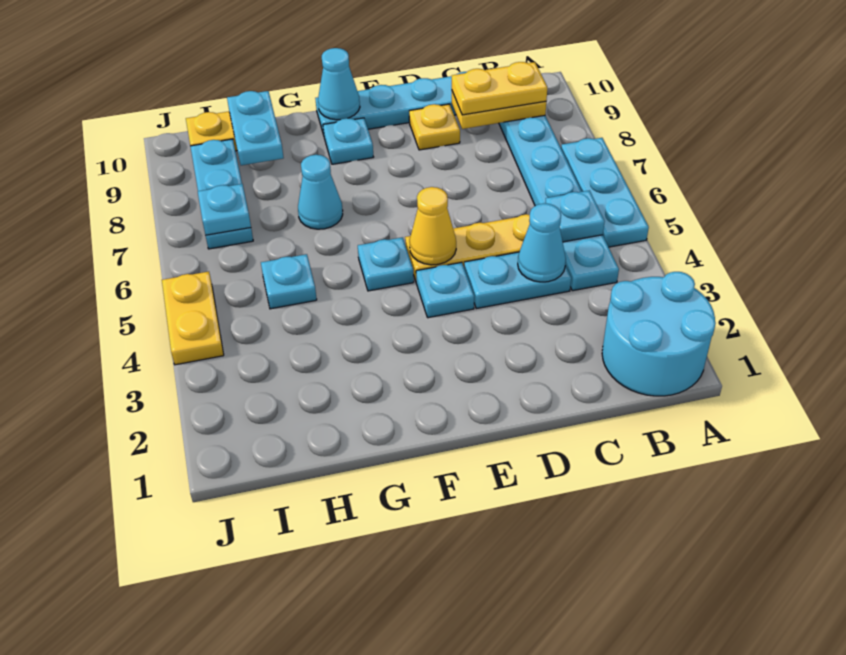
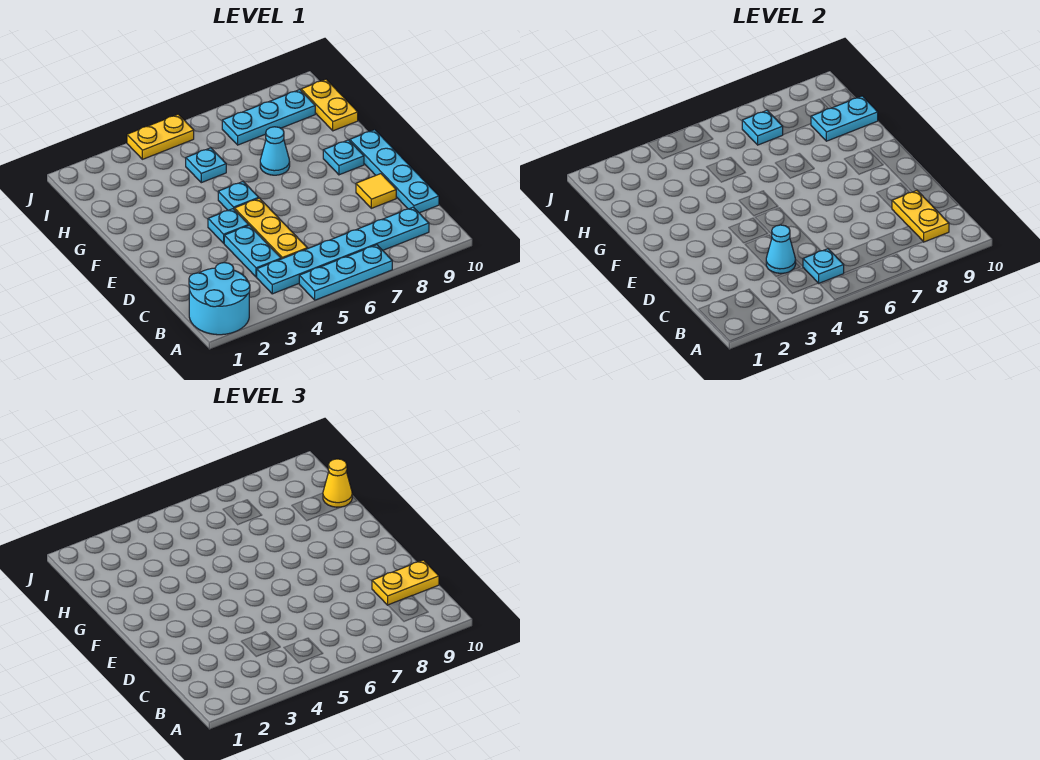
yellow plate B9:C9 level 3 -> yellow plate C9:C10 level 3
yellow plate D9 level 1 -> yellow tile D9 level 1
yellow cone E5 level 2 -> yellow cone H10 level 3
cyan cone F10 level 2 -> none

